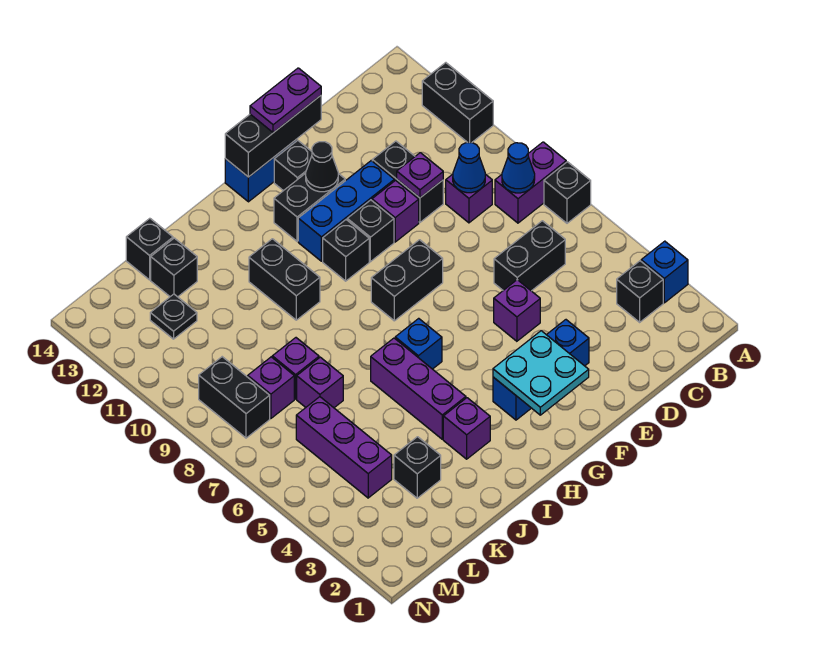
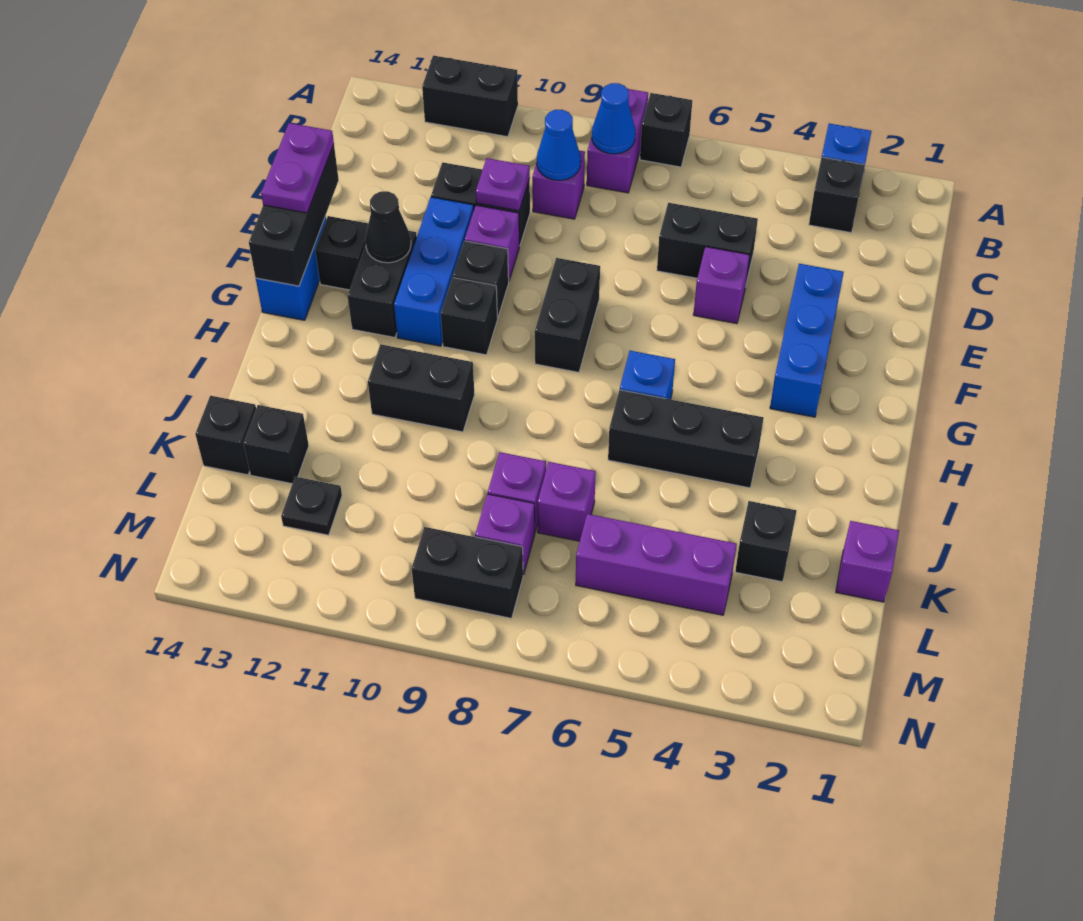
black brick C6:D6 level 1 -> black brick D5:D6 level 1
cyan plate F2:G3 level 2 -> none
purple brick I3 level 1 -> purple brick K1 level 1
purple brick I4:I6 level 1 -> black brick I4:I6 level 1

